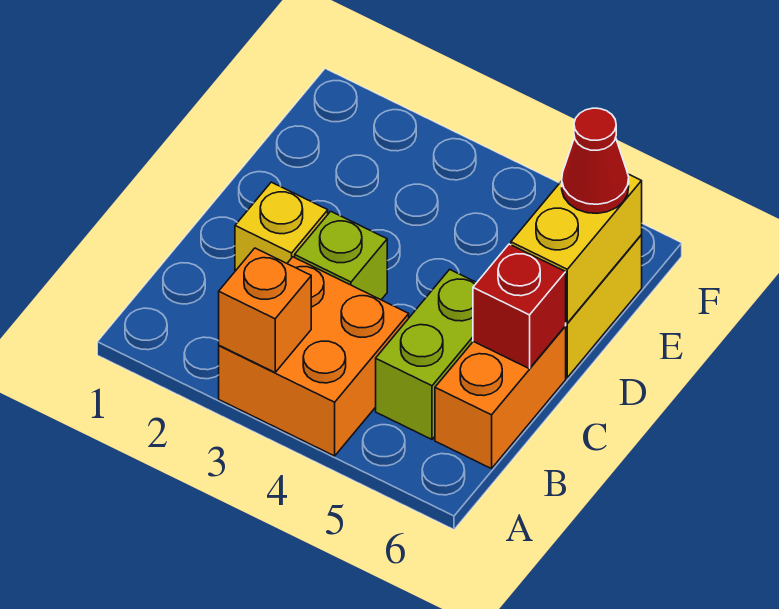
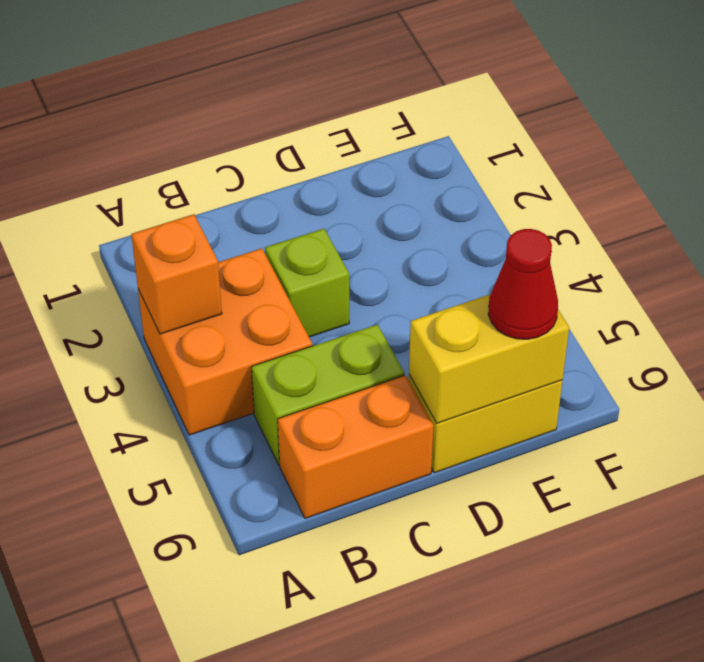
yellow brick C2 level 1 -> none
red brick C6 level 2 -> none

